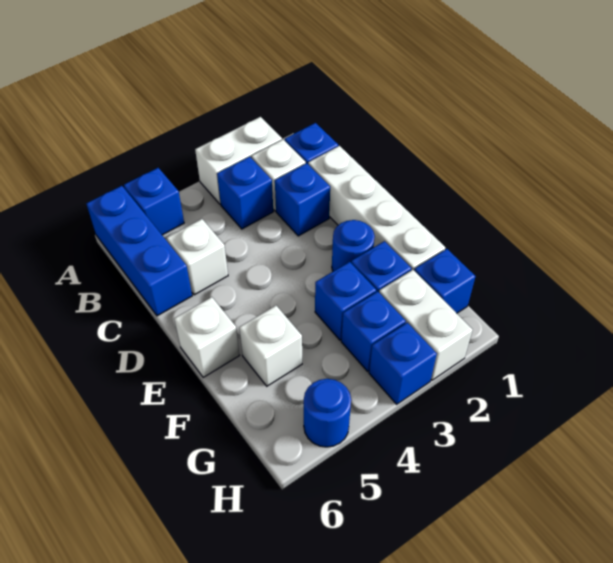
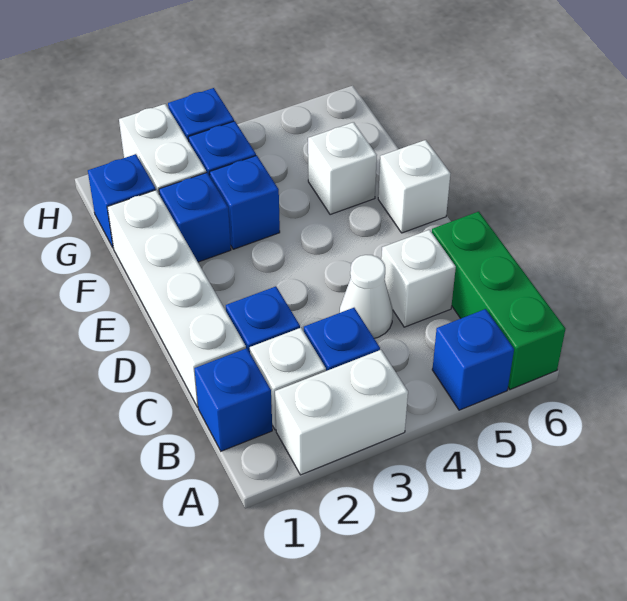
blue brick A6:C6 level 1 -> green brick A6:C6 level 1
none -> white cone C4 level 1
blue round brick E2 level 1 -> none
blue round brick H5 level 1 -> none

